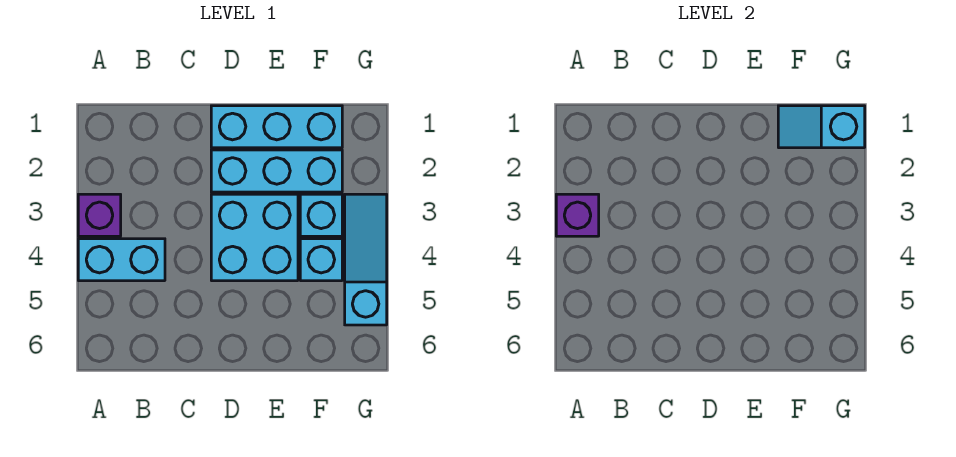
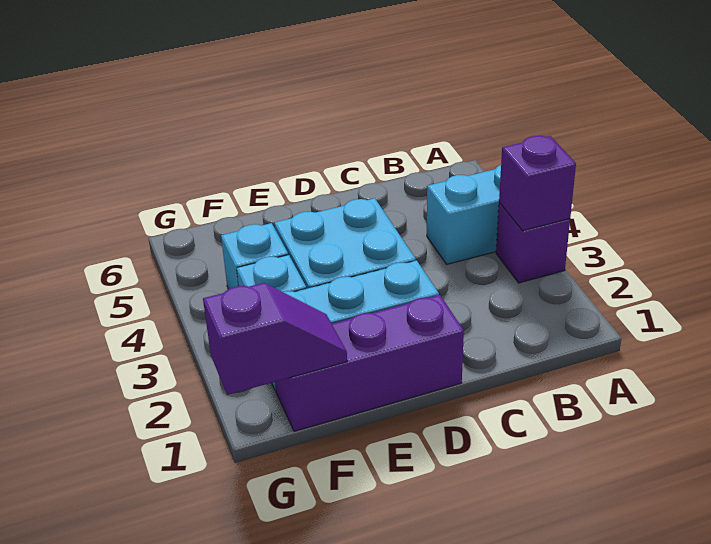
cyan brick D1:F1 level 1 -> purple brick D1:F1 level 1
cyan slope F1:G1 level 2 top G -> purple slope F1:G1 level 2 top G
cyan slope G3:G5 level 1 top 5 -> none

